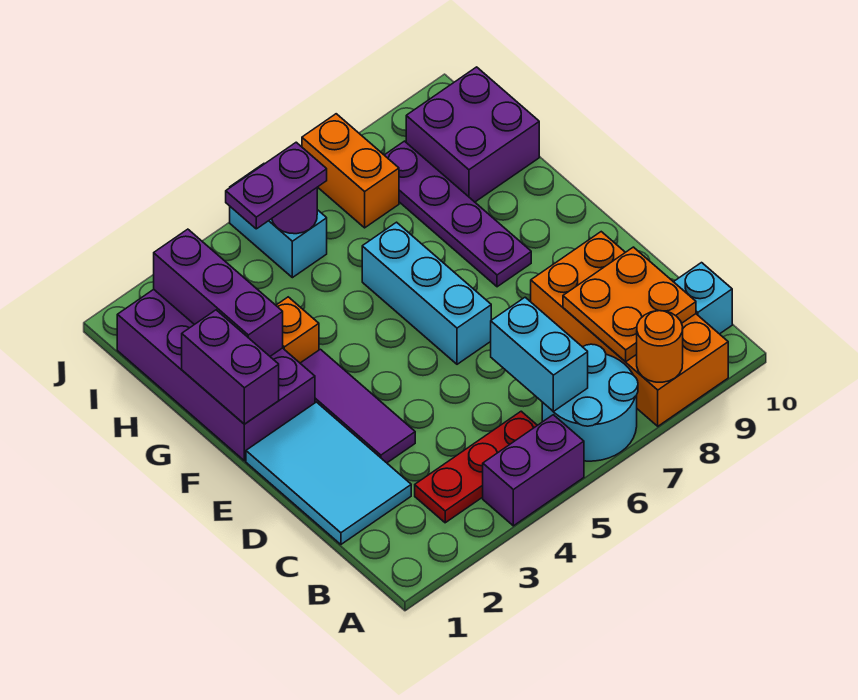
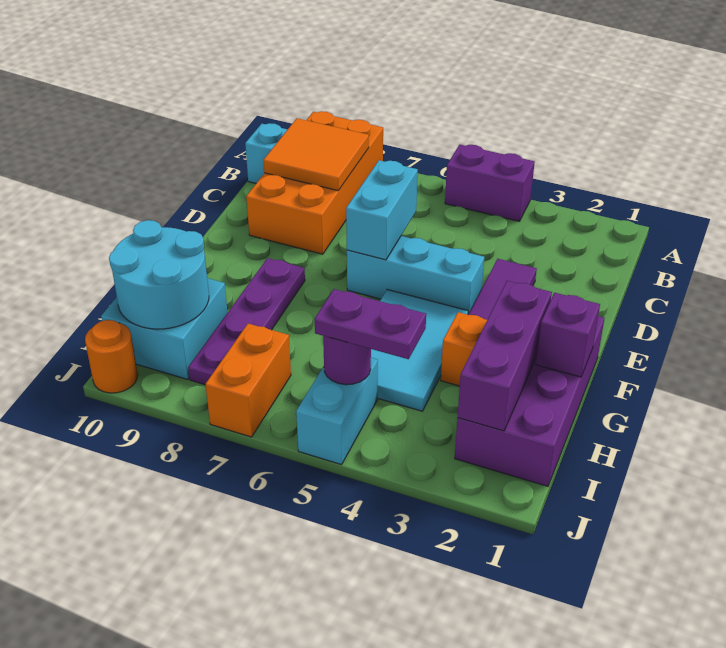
cyan round brick A6:B7 level 1 -> cyan round brick H9:I10 level 2
orange round brick A8 level 2 -> orange round brick J10 level 1
red plate B3:B5 level 1 -> none
cyan brick B6:C6 level 2 -> cyan brick D6:E6 level 2
orange plate B8:C9 level 2 -> orange tile B8:C9 level 2
cyan tile C1:E2 level 1 -> cyan tile F4:H5 level 1
cyan brick E6:G6 level 1 -> cyan brick E4:E6 level 1
purple brick F1:G1 level 2 -> purple brick G1 level 2
purple brick H9:I10 level 1 -> cyan brick H9:I10 level 1

